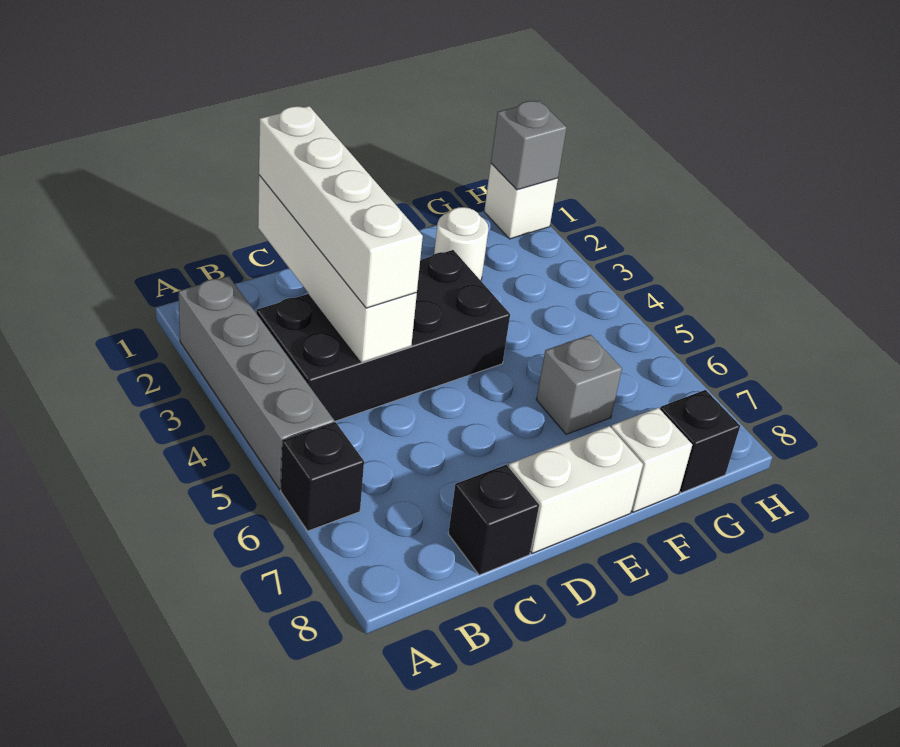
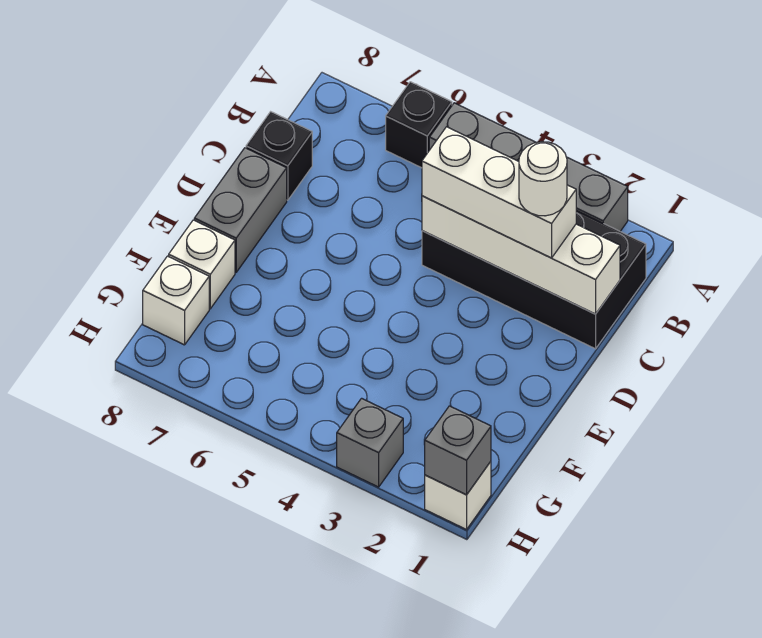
black brick B3:E4 level 1 -> black brick B1:C4 level 1
white brick C1:C4 level 3 -> white brick C2:C4 level 3
white brick D8:E8 level 1 -> grey brick D8:E8 level 1
white round brick F2 level 1 -> white round brick C2 level 4
grey brick F6 level 1 -> grey brick H3 level 1
black brick G8 level 1 -> white brick G8 level 1

